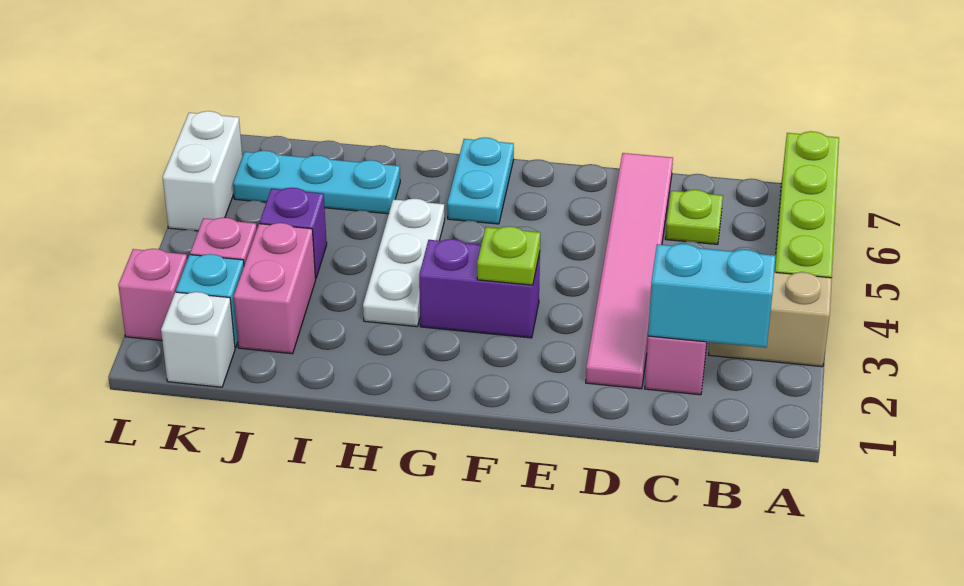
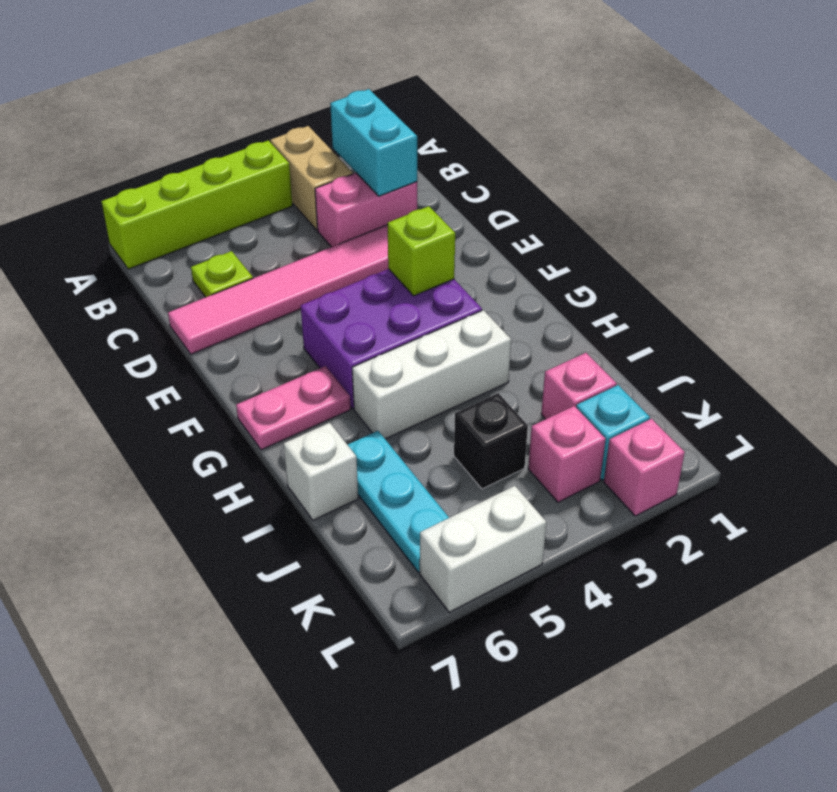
purple brick F3:G3 level 1 -> purple brick F3:G5 level 1
lime plate F3 level 2 -> lime brick F3 level 2
cyan plate G6:G7 level 1 -> pink plate G6:G7 level 1
white plate H3:H5 level 1 -> white brick H3:H5 level 1
pink brick J2:J3 level 1 -> pink brick J2 level 1
purple brick J4 level 1 -> black brick J4 level 1
white brick K1 level 1 -> white brick I7 level 1

